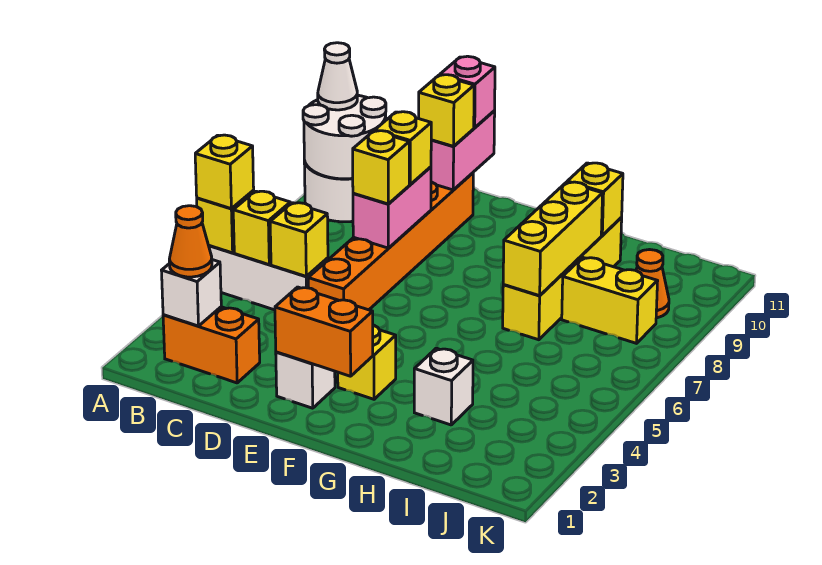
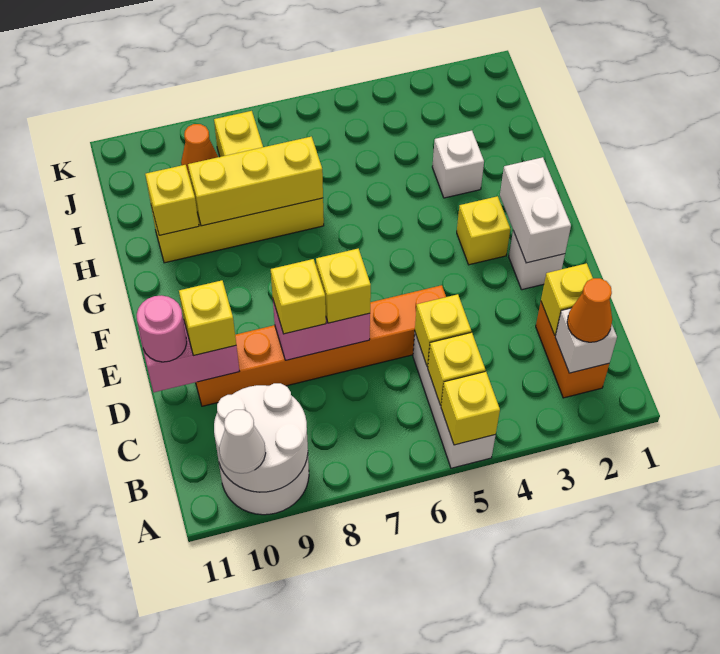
yellow brick A5 level 3 -> yellow brick C2 level 2
pink brick D11 level 3 -> pink round brick D11 level 3
orange brick E2:F2 level 2 -> white brick E2:F2 level 2

